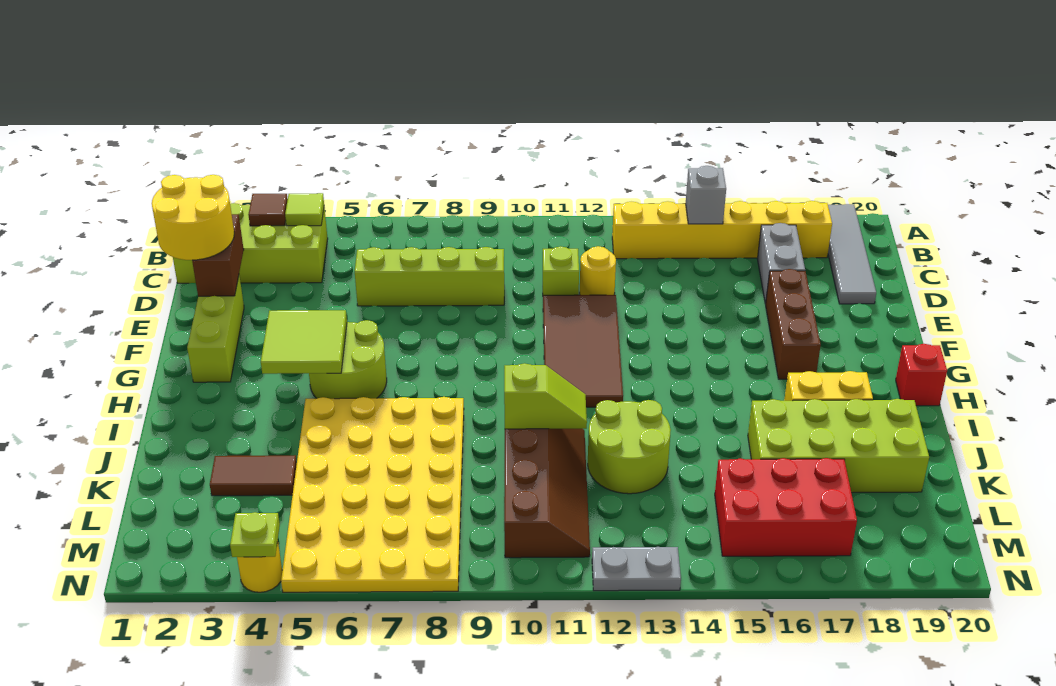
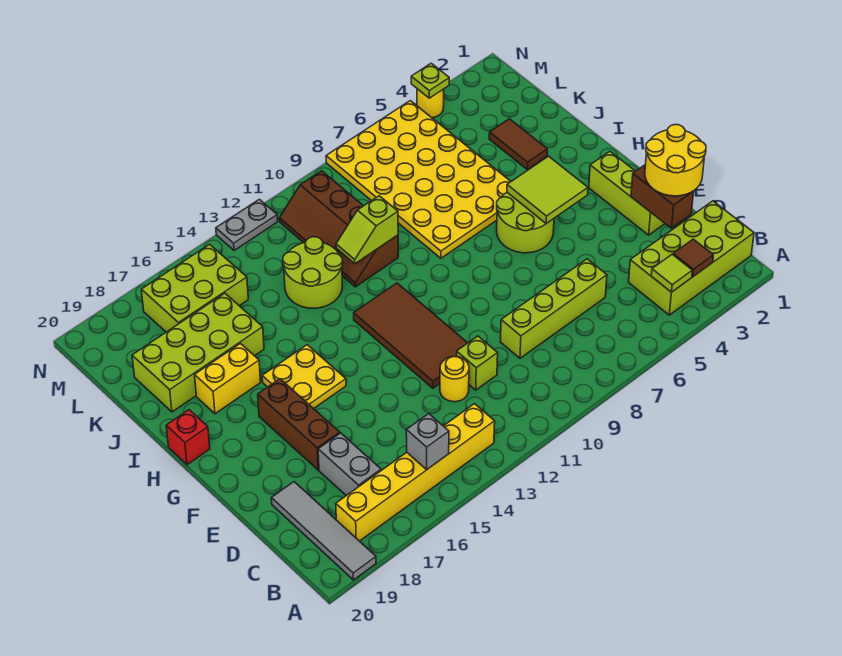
none -> yellow plate G15:H16 level 1
brown tile K3:K4 level 1 -> brown tile J3:K3 level 1
red brick L15:M17 level 1 -> lime brick L15:M17 level 1

